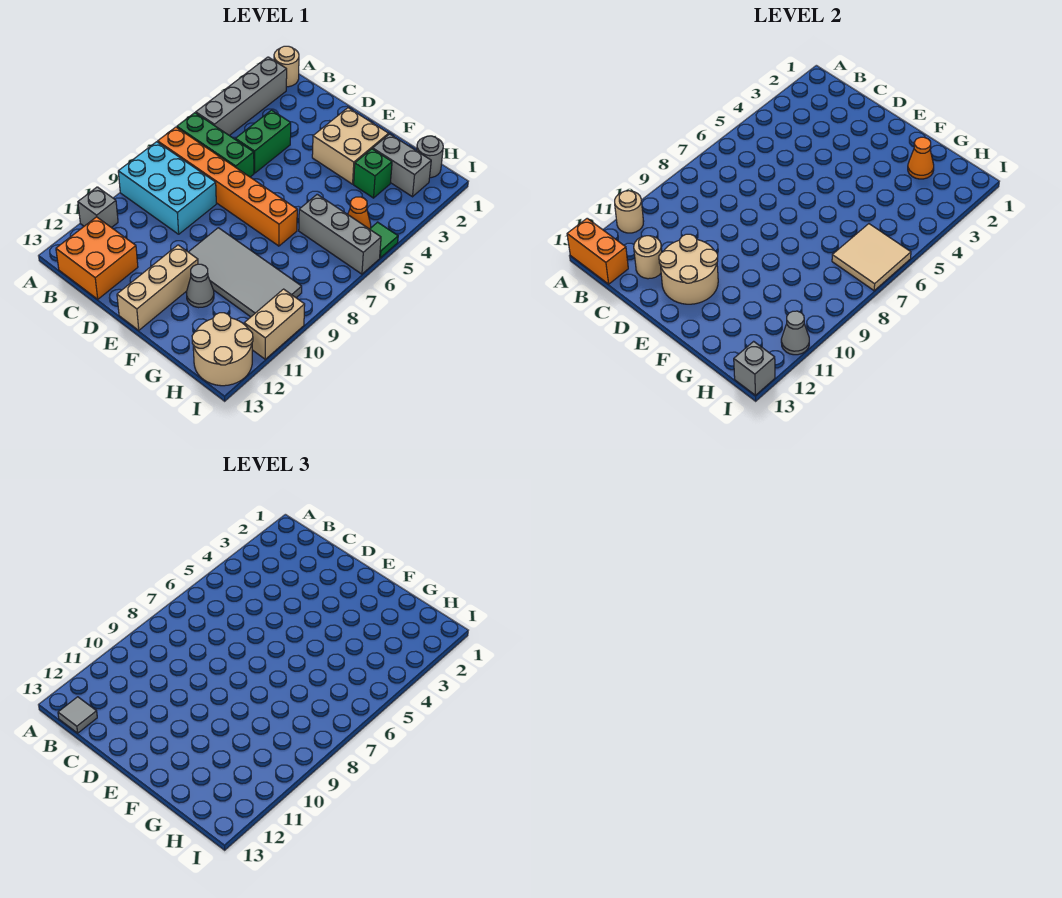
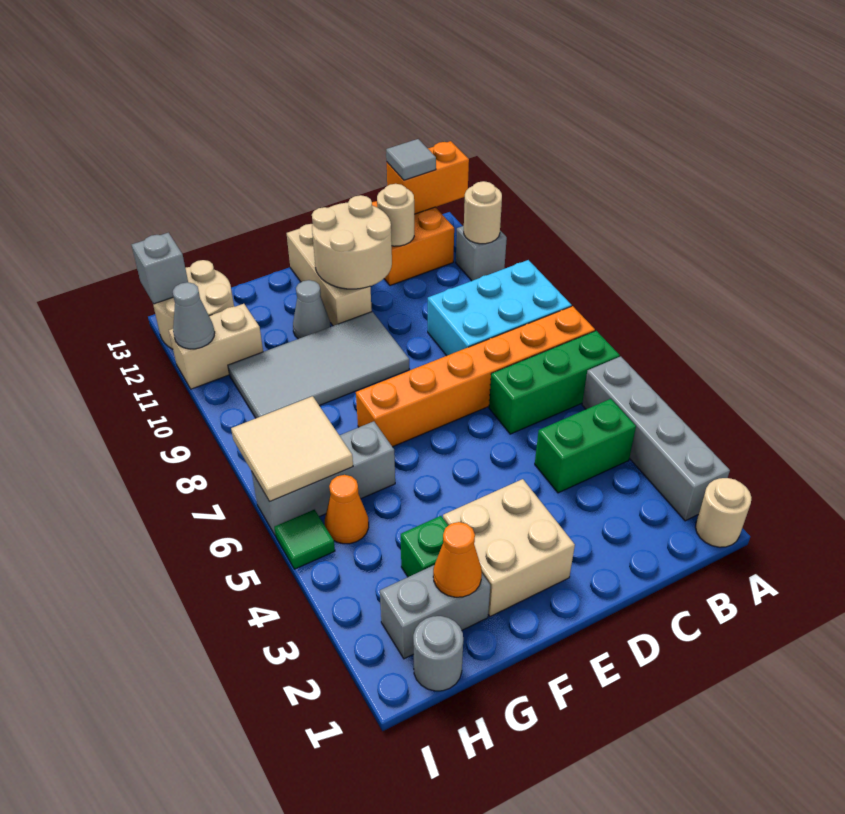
green brick C4:C5 level 1 -> green brick B4:C4 level 1
tan brick I10:I11 level 1 -> tan brick H11:I11 level 1

